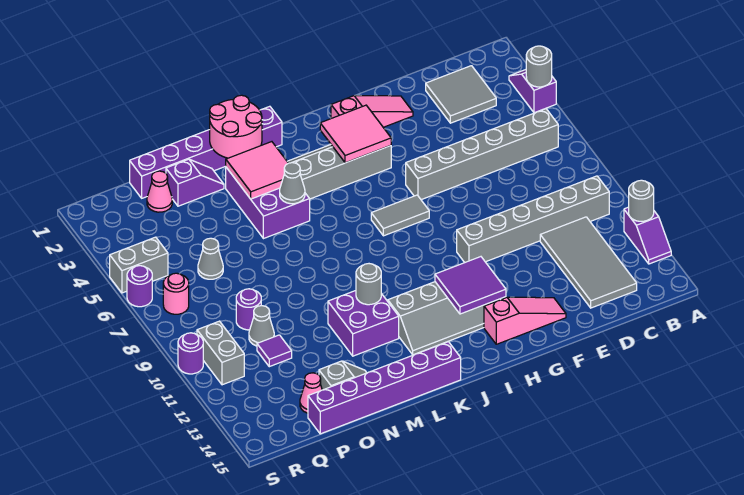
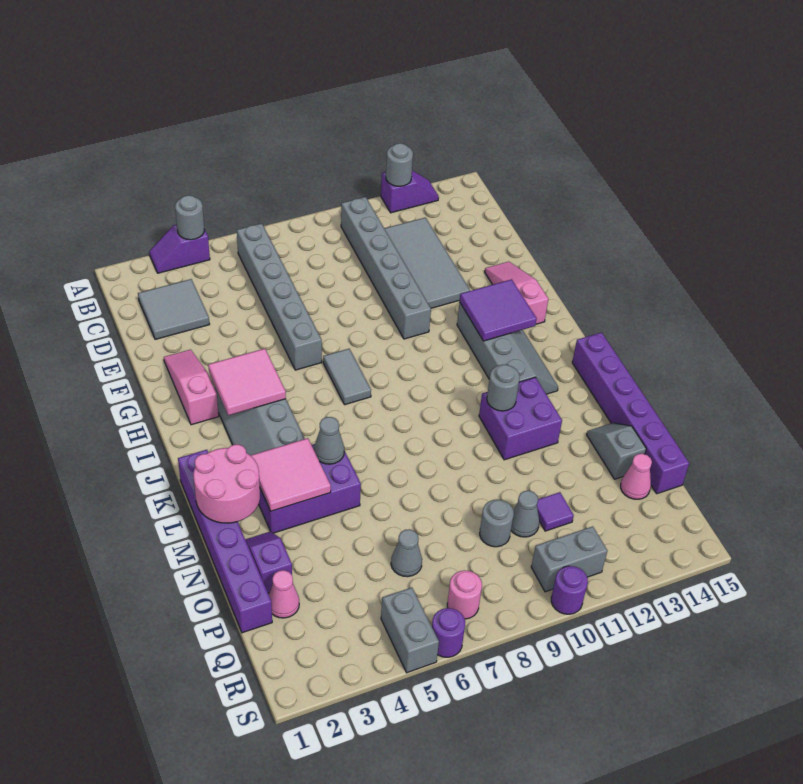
grey tile C11:D14 level 1 -> grey tile C11:F12 level 1
purple round brick P9 level 1 -> grey round brick P9 level 1

